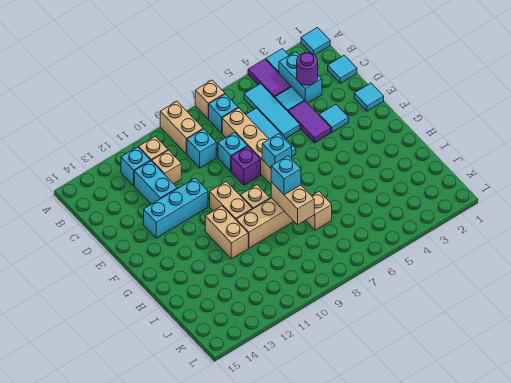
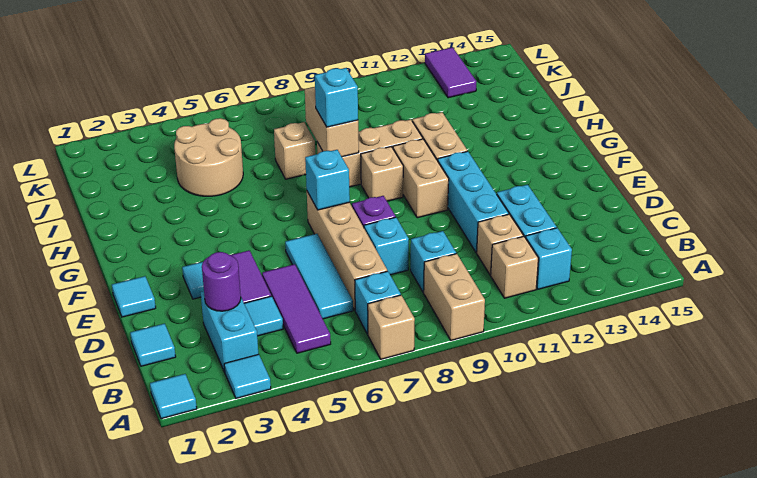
purple tile A4:B4 level 1 -> purple tile K13:L13 level 1
cyan tile B5:D5 level 1 -> purple tile B5:D5 level 1
cyan brick E11:E13 level 1 -> cyan brick D11:F11 level 1
none -> tan round brick I4:J5 level 1

